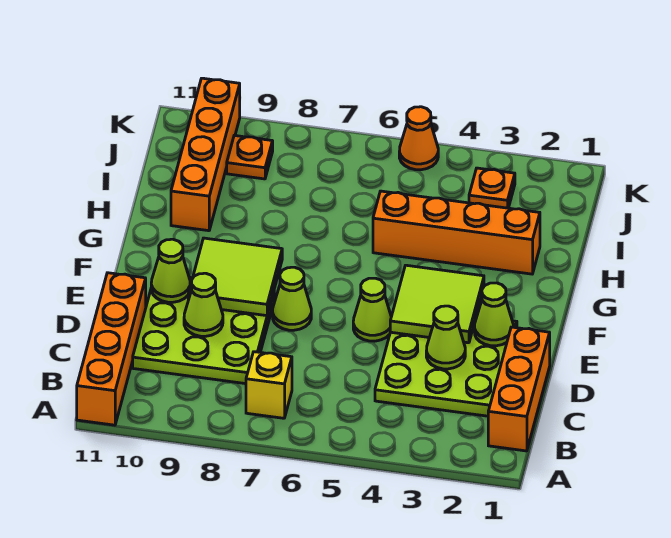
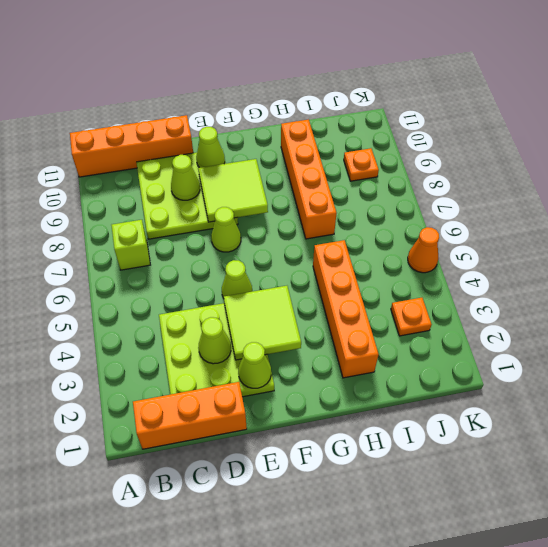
yellow brick B7 level 1 -> lime brick B7 level 1
orange brick H10:K10 level 1 -> orange brick H7:H10 level 1

